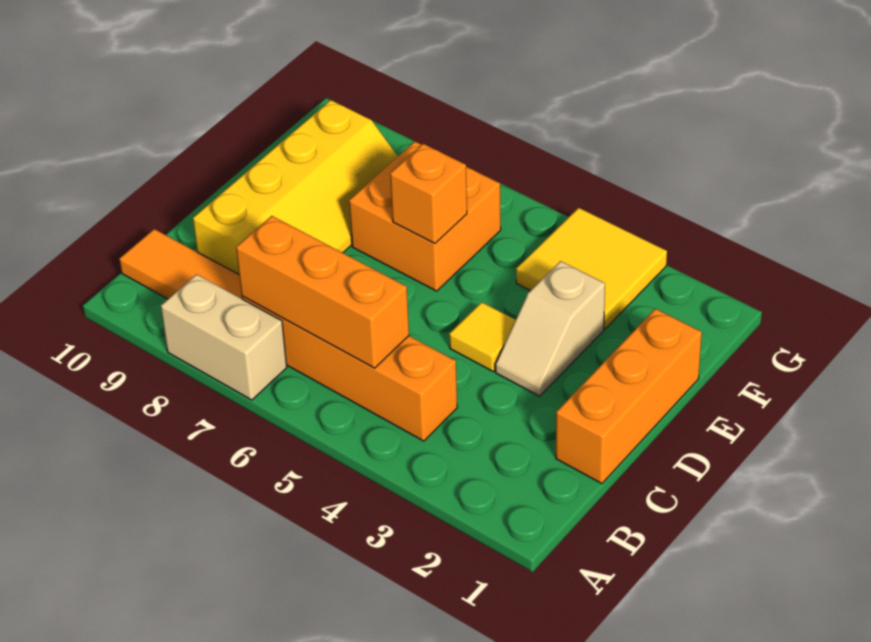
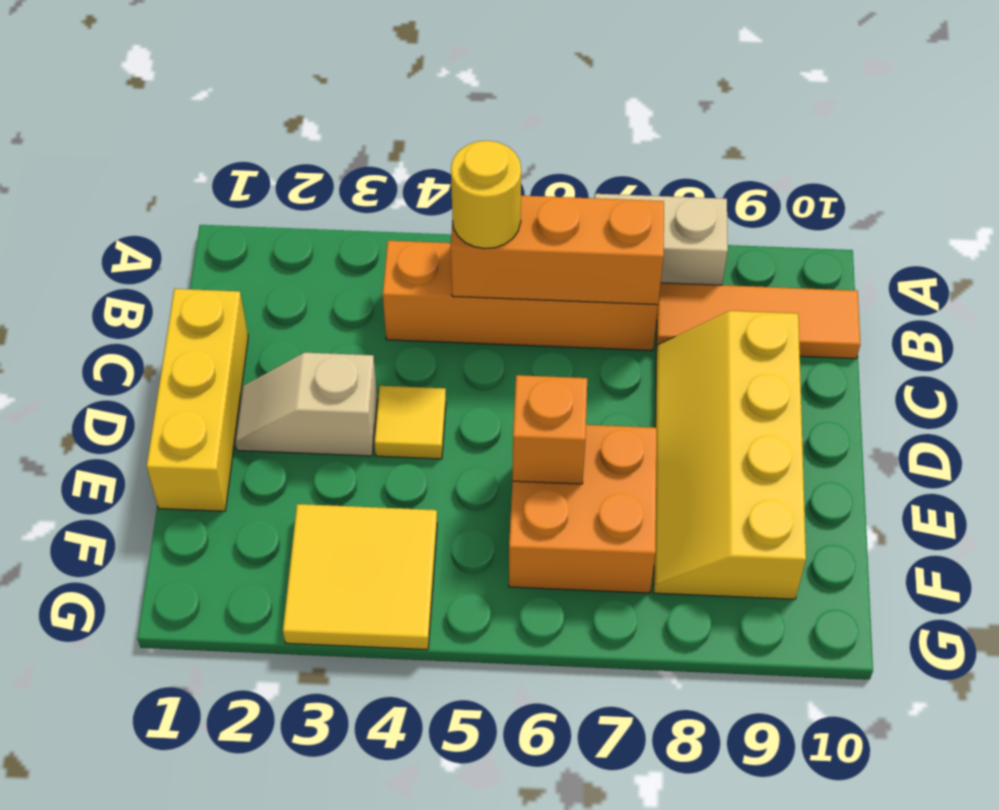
none -> yellow round brick B5 level 3
orange brick C1:E1 level 1 -> yellow brick C1:E1 level 1
tan slope D3:E3 level 1 top E -> tan slope D2:D3 level 1 top 3

